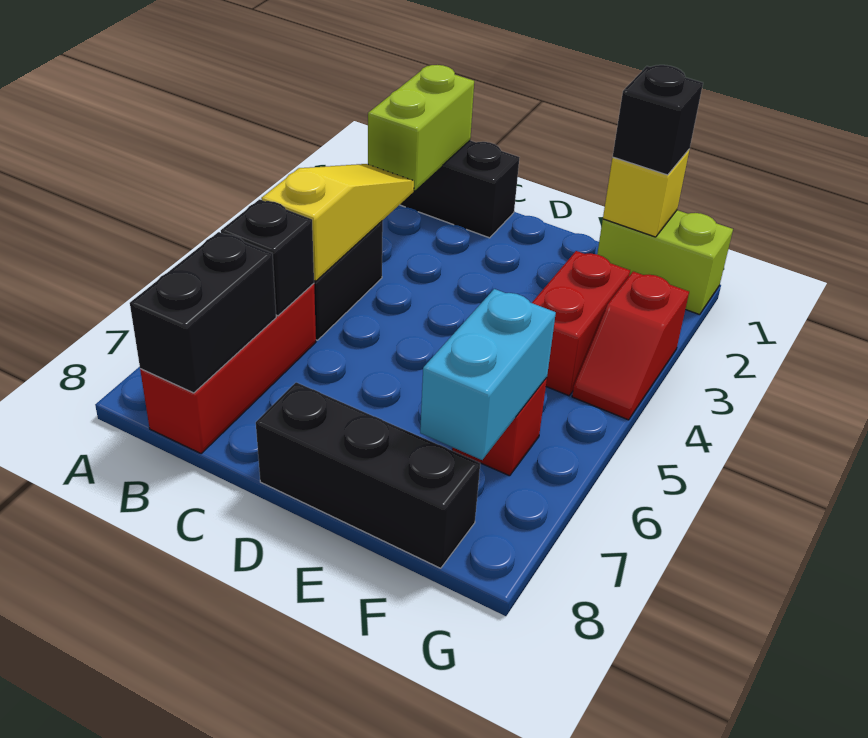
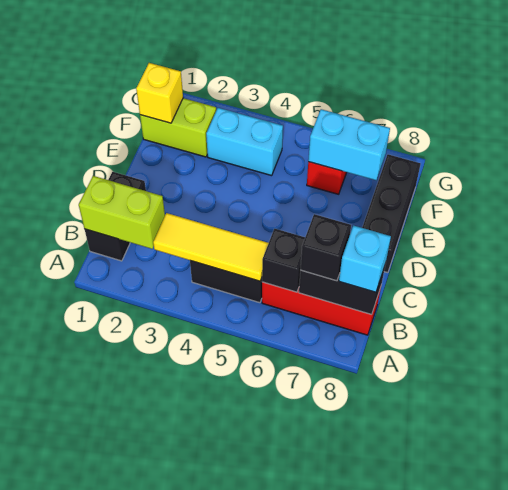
yellow slope B3:B5 level 2 top 5 -> yellow tile B3:B5 level 2
none -> cyan brick B8 level 3
lime brick F1:G1 level 1 -> lime brick F1:F2 level 1
black brick F1 level 3 -> black brick B7 level 3
red brick F3:F4 level 1 -> cyan brick F3:F4 level 1
red slope G3:G4 level 1 top 3 -> none

